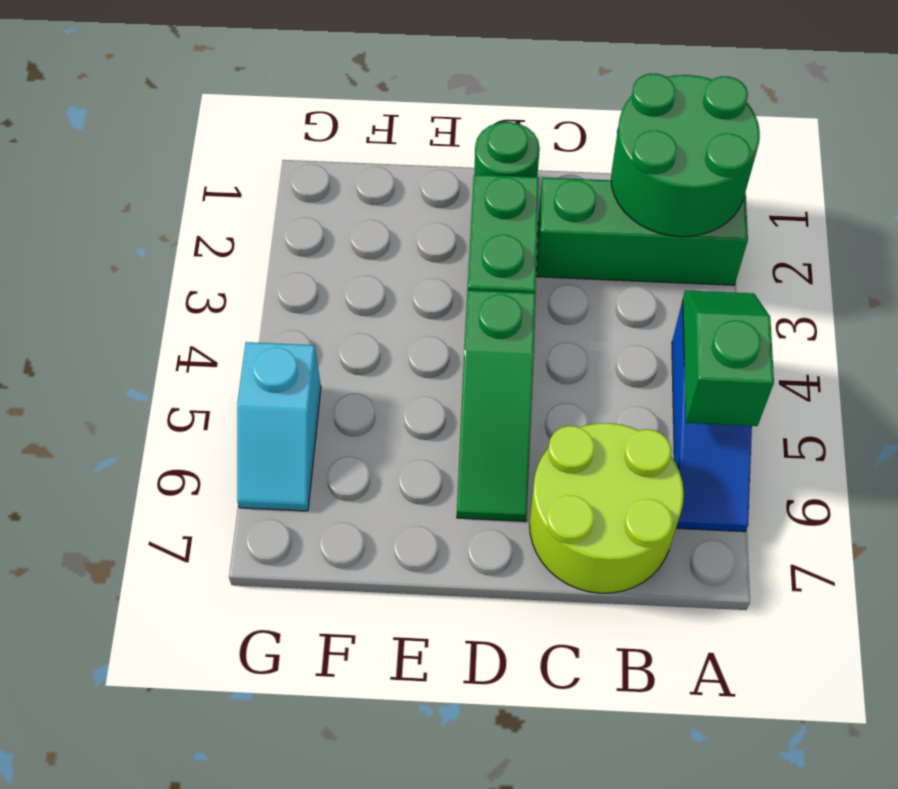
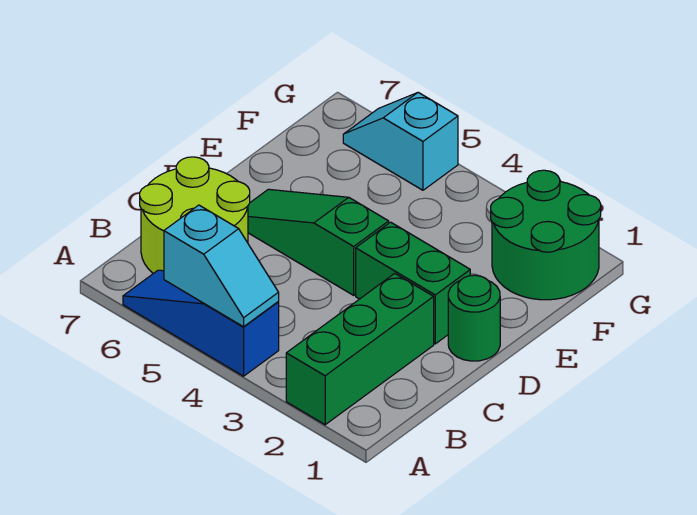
green round brick A1:B2 level 2 -> green round brick F1:G2 level 1
green slope A4:A5 level 2 top 5 -> cyan slope A4:A5 level 2 top 5

